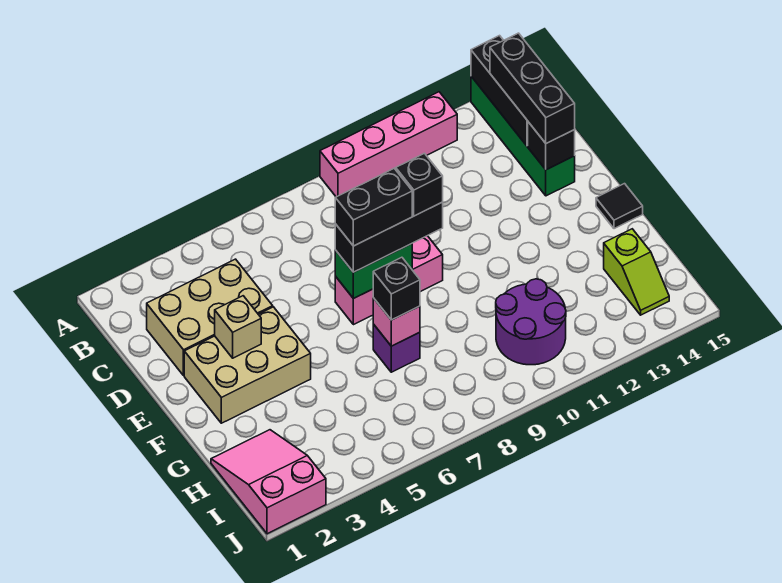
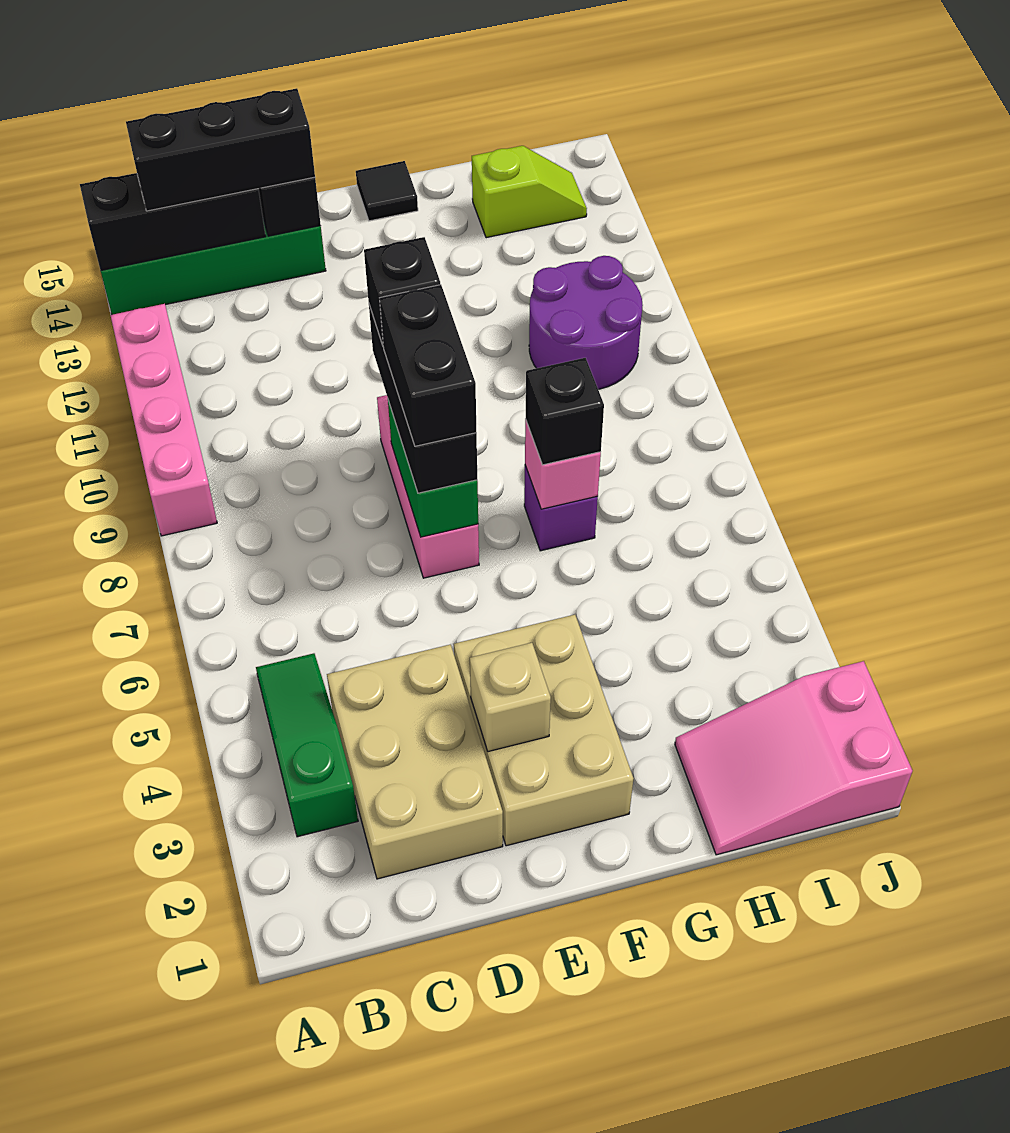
none -> green slope B3:B5 level 1 top 3

